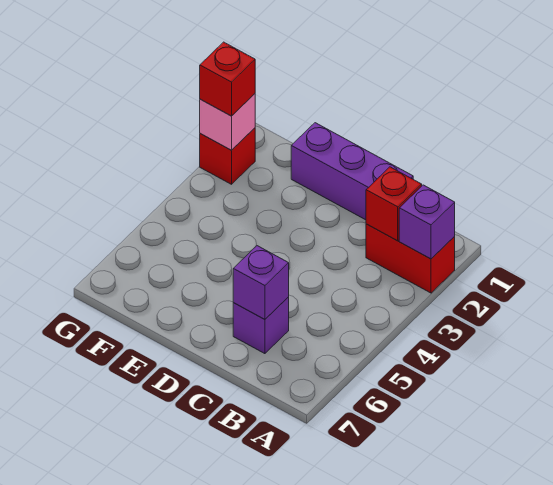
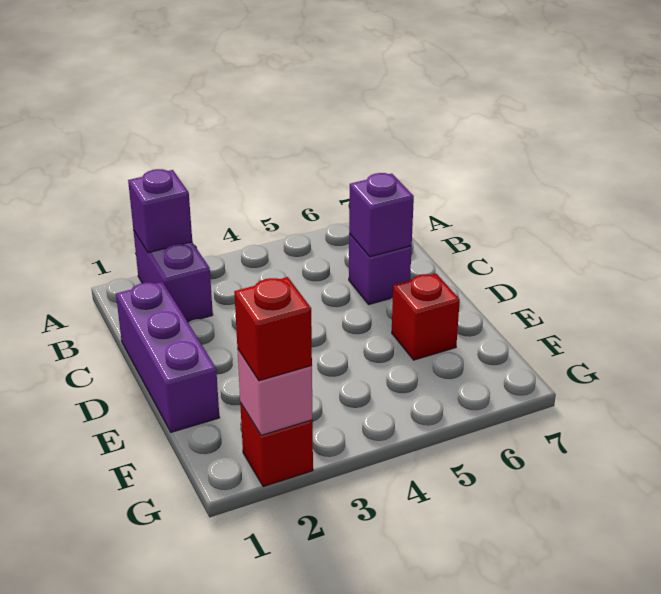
red brick A2:B2 level 1 -> purple brick A2:B2 level 1
red brick B2 level 2 -> red brick E6 level 1

